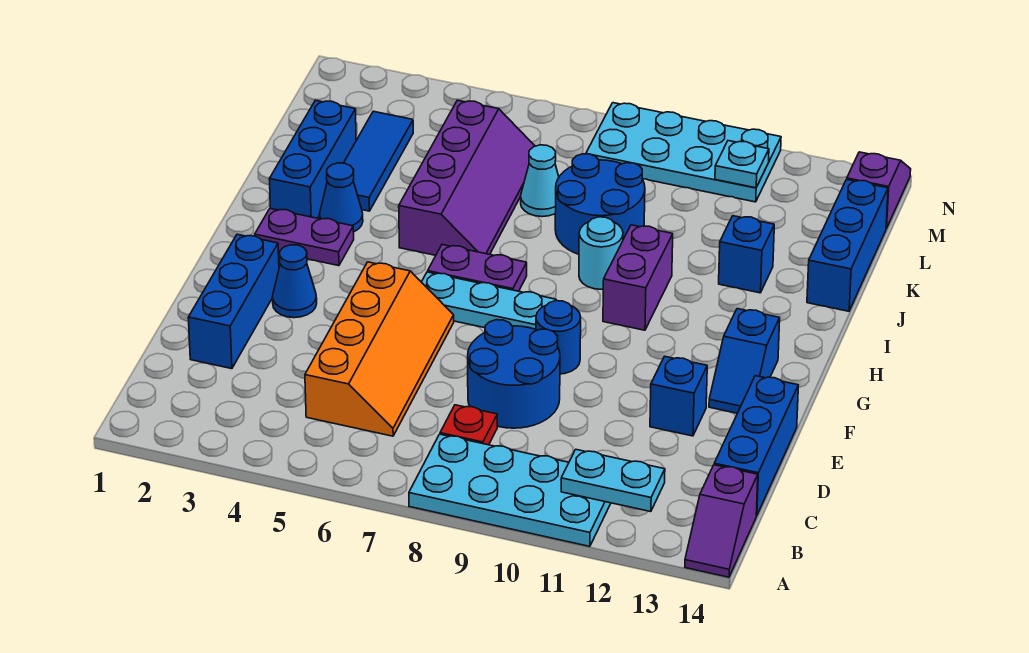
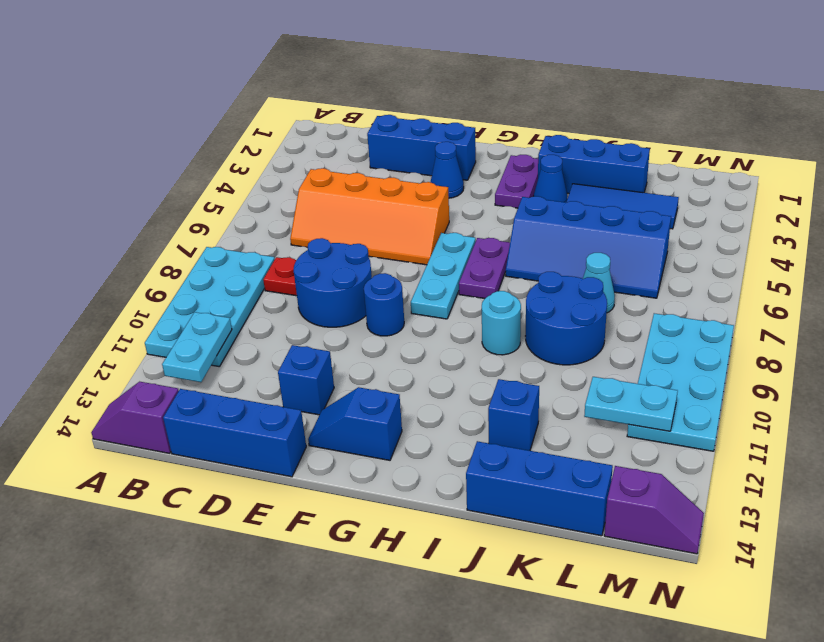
purple brick H10:I10 level 1 -> none
purple slope I5:L6 level 1 top 5 -> blue slope I5:L6 level 1 top 5
cyan plate M11 level 2 -> cyan plate L11:M11 level 2

